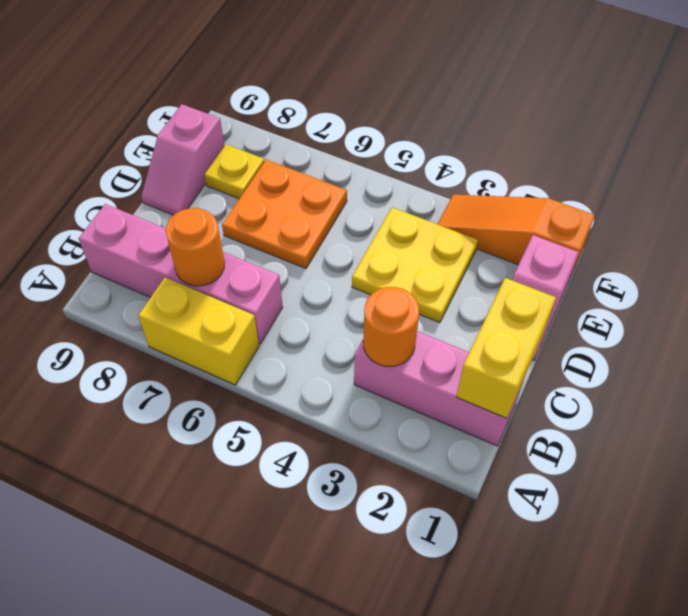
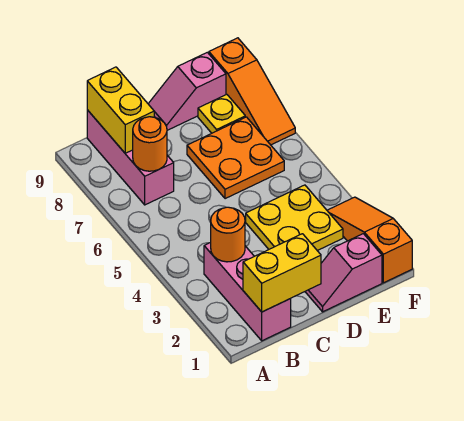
yellow brick A6:A7 level 1 -> yellow brick B8:B9 level 2
pink brick B6:B9 level 1 -> pink brick B7:B9 level 1
none -> orange slope F7:F9 level 1 top 9

